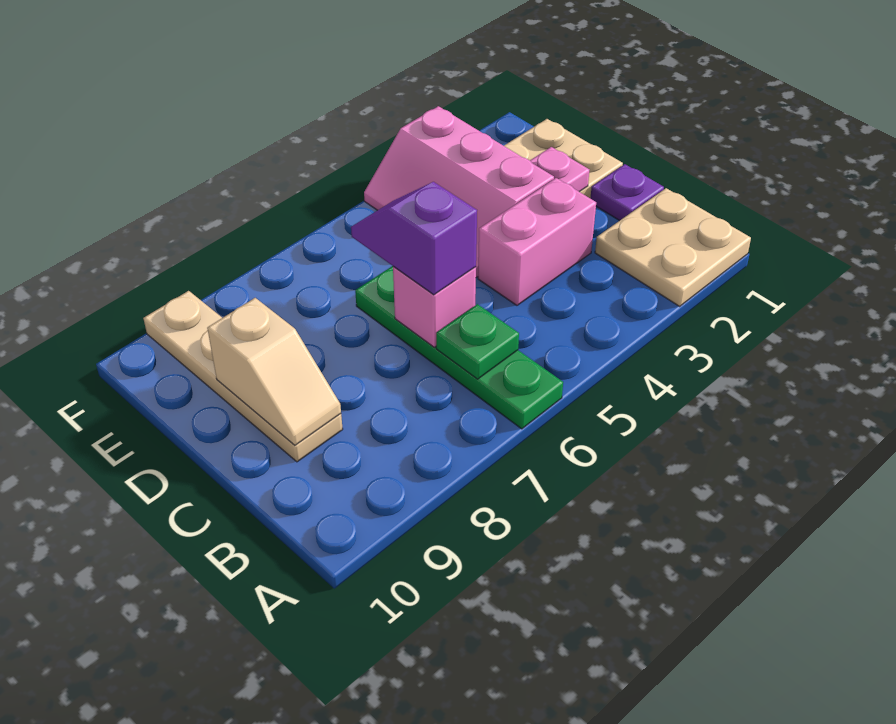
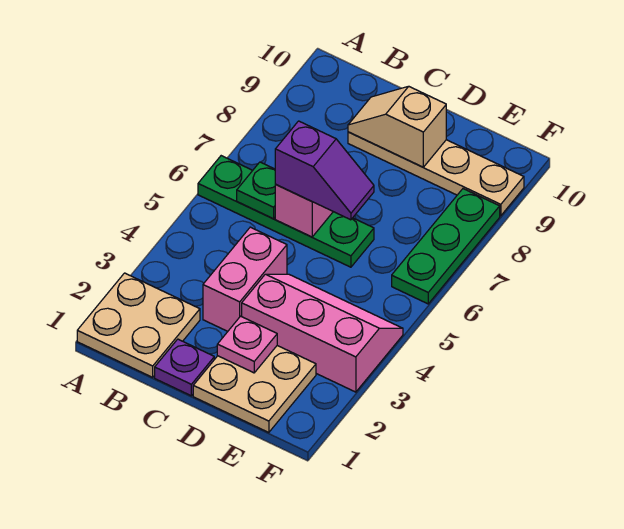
none -> green plate F6:F8 level 1

